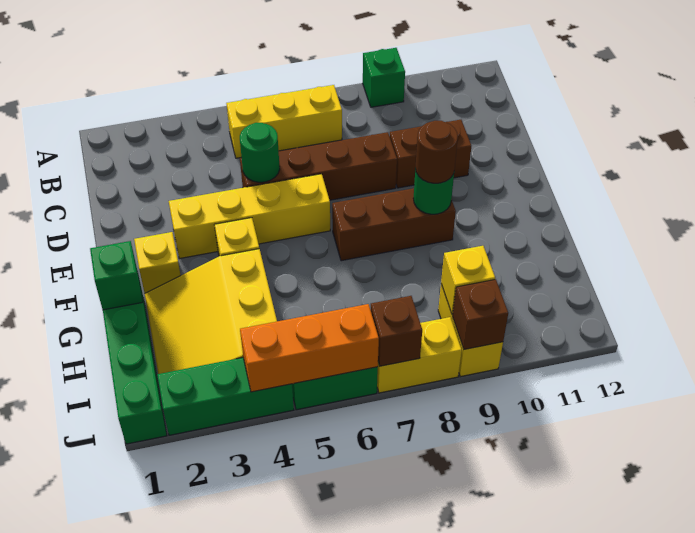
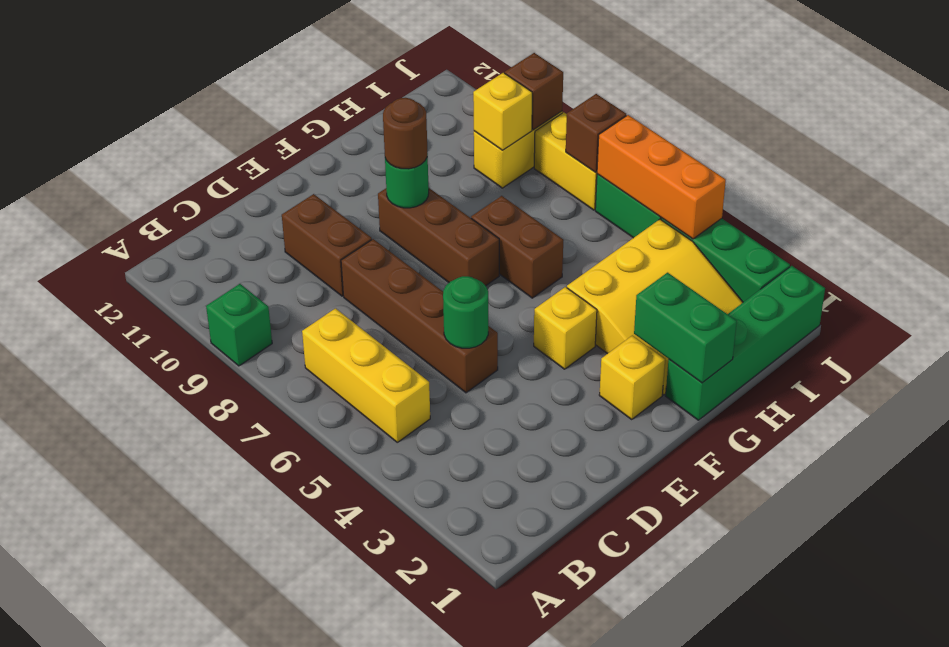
yellow brick E3:E6 level 1 -> none
green brick G1 level 2 -> green brick G1:G2 level 2
none -> brown brick G6:G7 level 1

